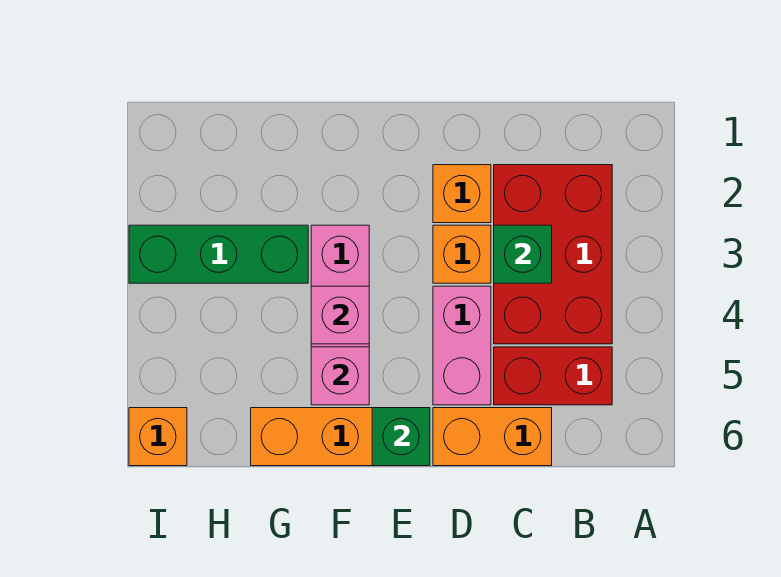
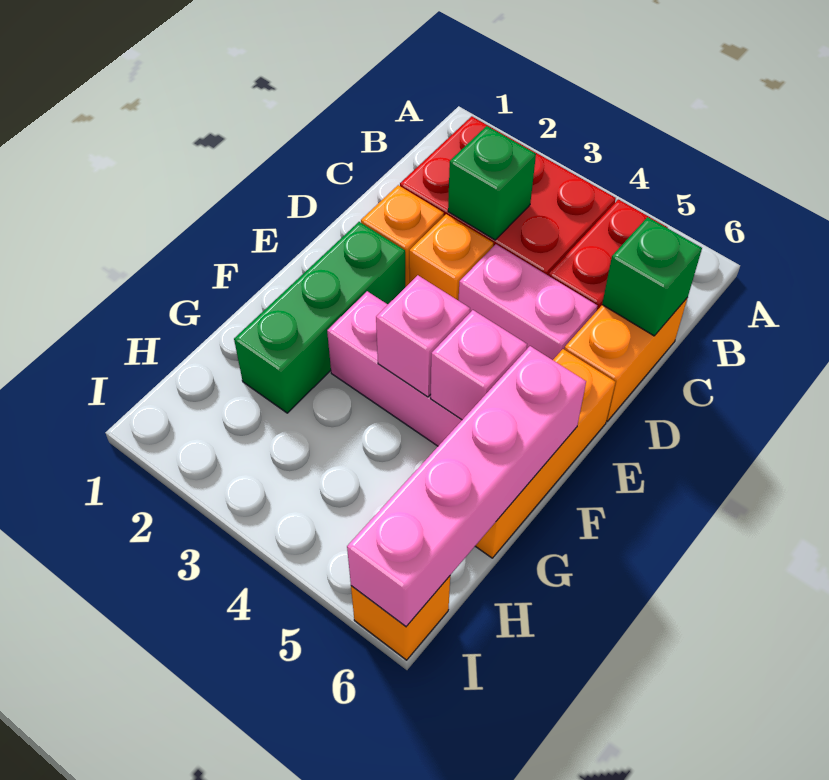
green brick E6 level 2 -> green brick C6 level 2
none -> pink brick F6:I6 level 2
green brick G3:I3 level 1 -> green brick E2:G2 level 1

